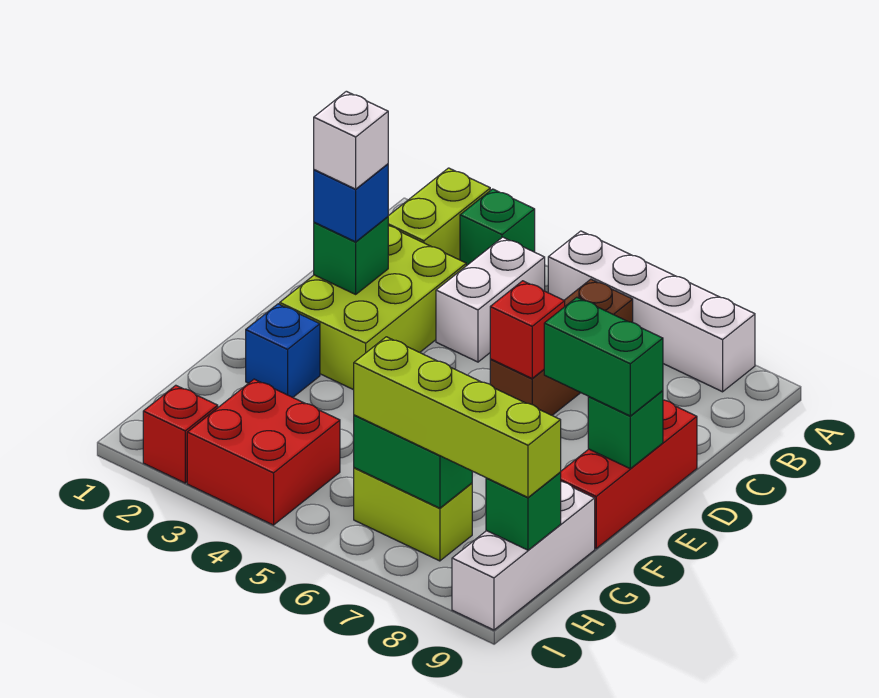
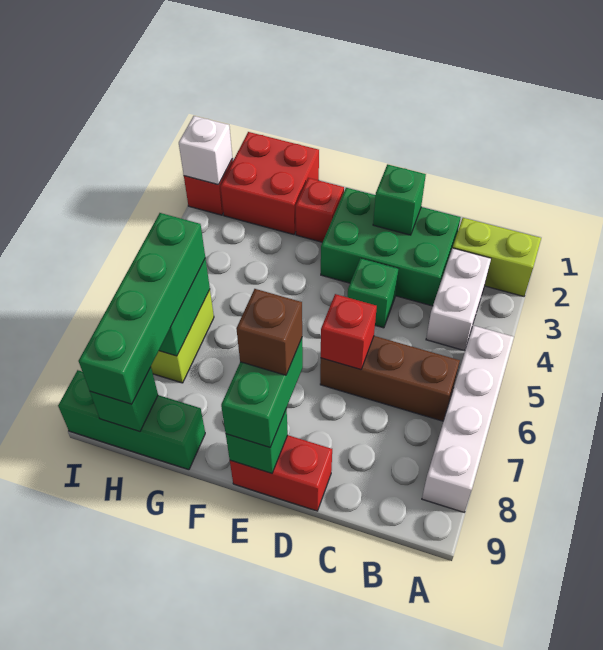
green brick A3 level 1 -> green brick D4 level 1
white brick B4:C4 level 1 -> white brick B3:B4 level 1
lime brick C2:E3 level 1 -> green brick C2:E3 level 1
blue brick D2 level 3 -> none
white brick D2 level 4 -> white brick I2 level 2
red brick D9:F9 level 1 -> red brick D9:E9 level 1
none -> brown brick E8 level 4
blue brick F2 level 1 -> red brick F2 level 1
white brick G9:I9 level 1 -> green brick G9:I9 level 1
red brick H3:I4 level 1 -> red brick G1:H2 level 1
lime brick H6:H9 level 3 -> green brick H6:H9 level 3

